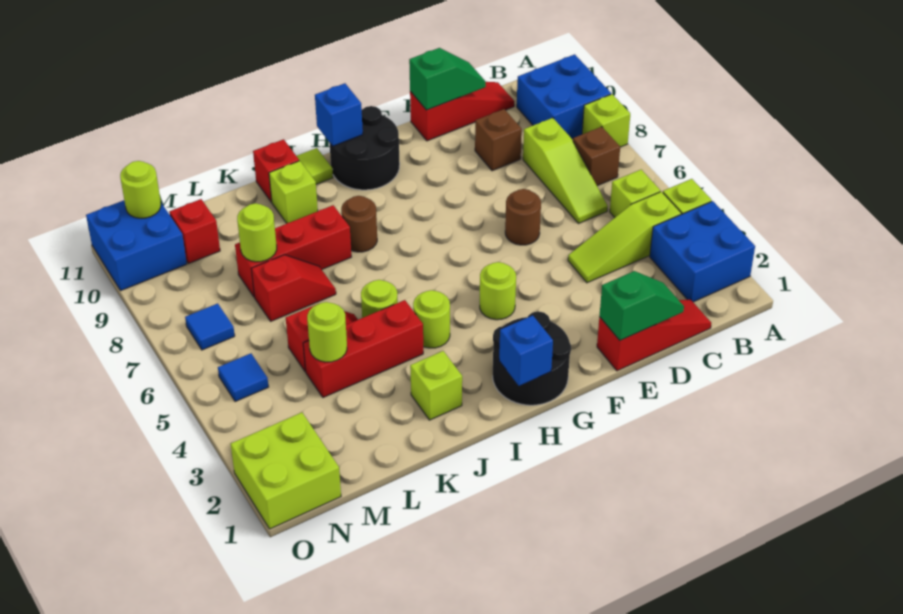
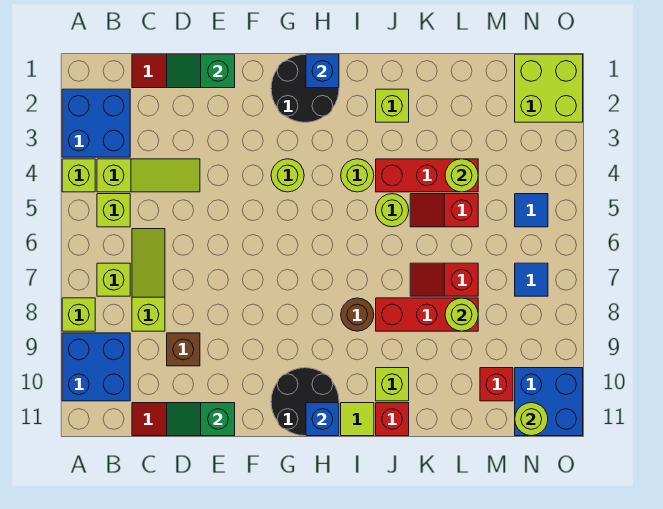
brown brick B7 level 1 -> lime brick B7 level 1
brown round brick E6 level 1 -> none

